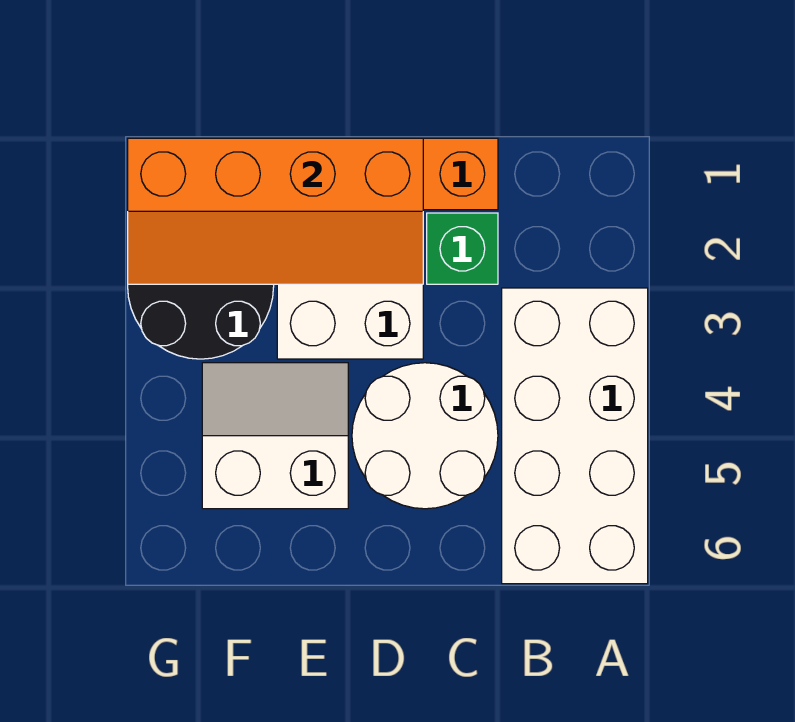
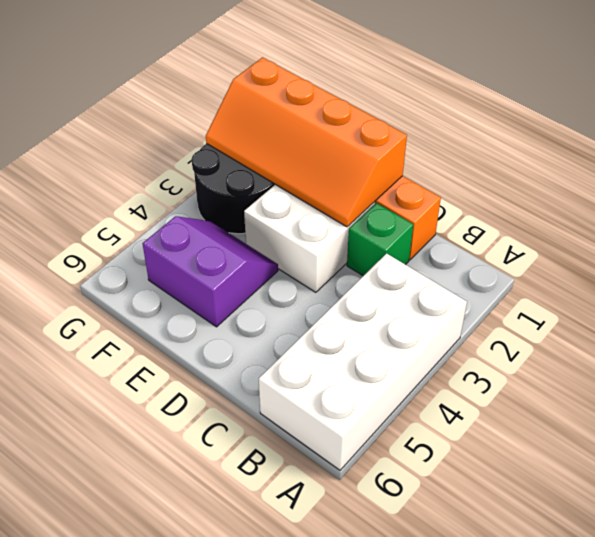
white round brick C4:D5 level 1 -> none
white slope E4:F5 level 1 top 5 -> purple slope E4:F5 level 1 top 5

